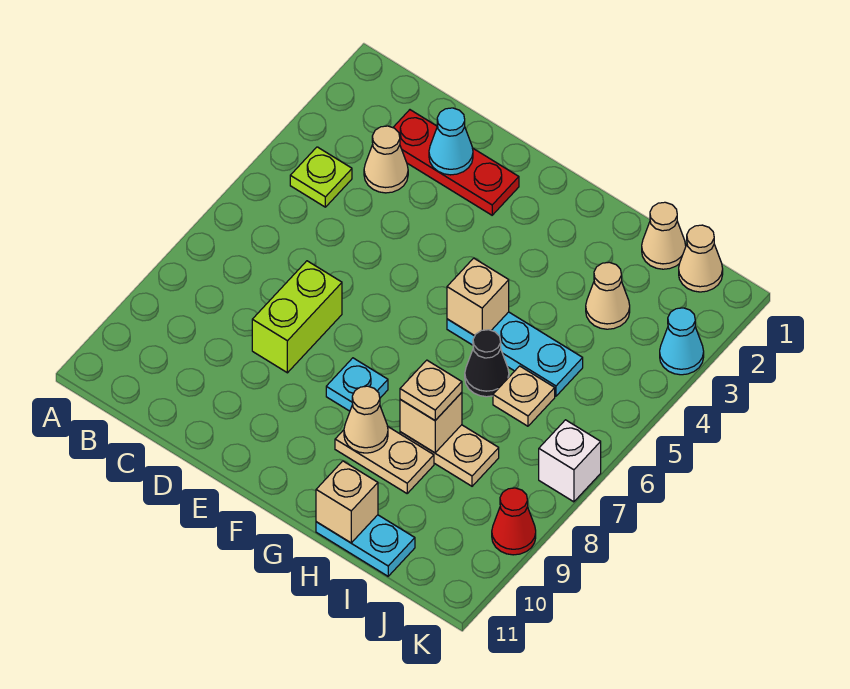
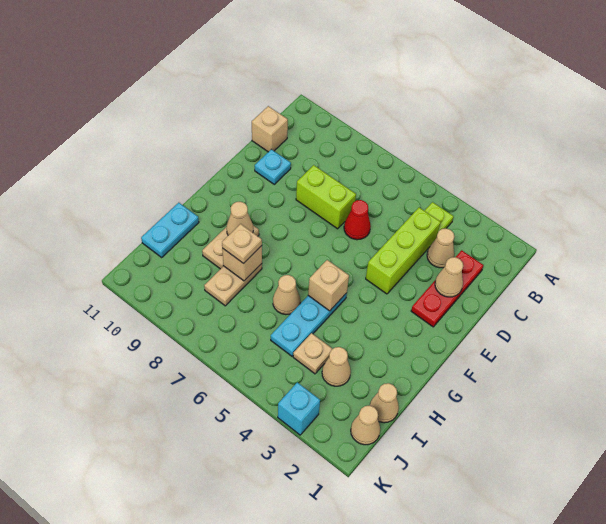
none -> lime brick C4:E4 level 1
cyan cone D2 level 2 -> tan cone D2 level 2
cyan plate F8 level 1 -> cyan plate D10 level 1
black cone H6 level 1 -> tan cone H6 level 1
tan brick H11 level 2 -> tan brick C11 level 1
tan plate I6 level 1 -> tan plate I4 level 1
cyan cone K3 level 1 -> cyan brick K3 level 1
white brick K7 level 1 -> none
red cone K9 level 1 -> red cone D6 level 1

